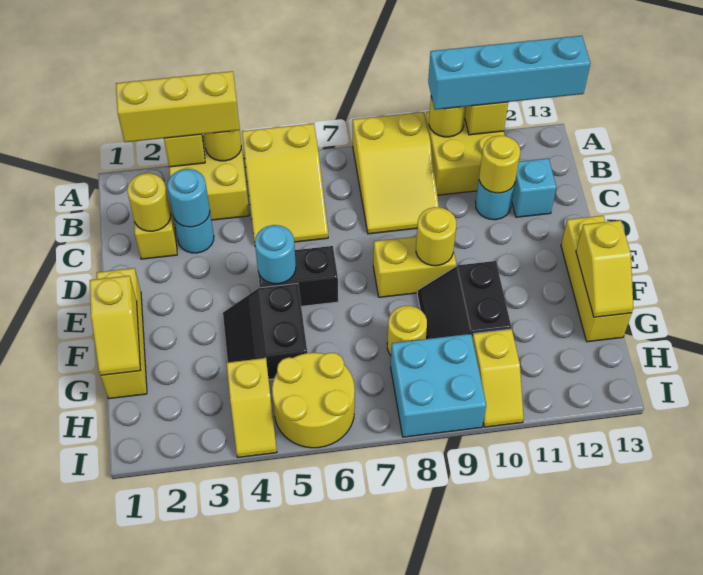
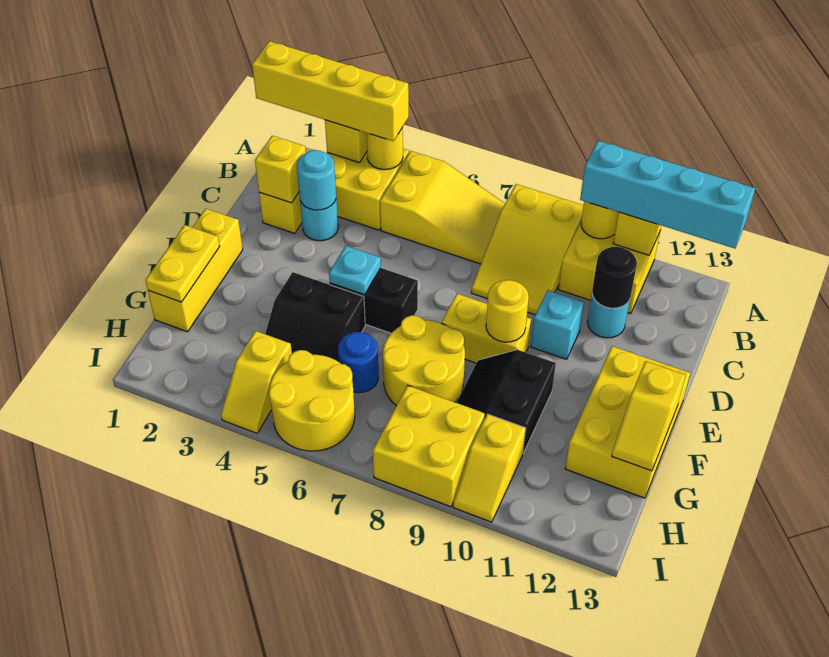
yellow brick A2:A4 level 3 -> yellow brick A1:A4 level 3
yellow slope A5:C6 level 1 top A -> yellow slope A5:B7 level 1 top 5
yellow round brick C2 level 2 -> yellow brick C2 level 2
yellow round brick C11 level 2 -> black round brick C11 level 2
cyan brick C12 level 1 -> cyan brick D10 level 1
cyan round brick E5 level 2 -> cyan plate E5 level 2
yellow brick E13:G13 level 1 -> yellow brick E12:G13 level 1
yellow slope F1:G1 level 2 top F -> yellow plate F1:G1 level 2
black slope F4:G5 level 1 top 5 -> black slope F4:G5 level 1 top F
none -> blue round brick G6 level 1
yellow round brick G8 level 1 -> yellow round brick F7:G8 level 1
cyan brick H8:I9 level 1 -> yellow brick H8:I9 level 1

